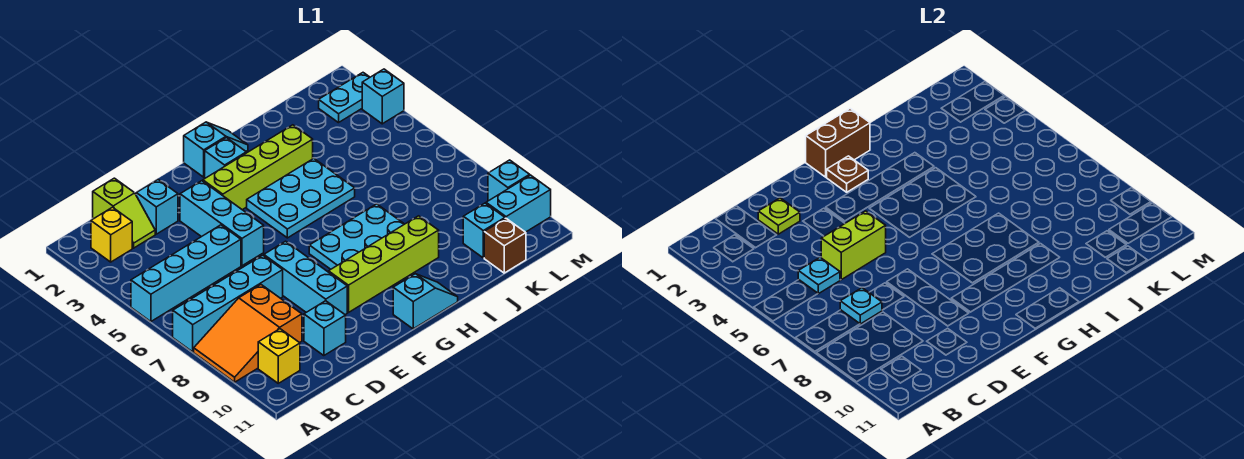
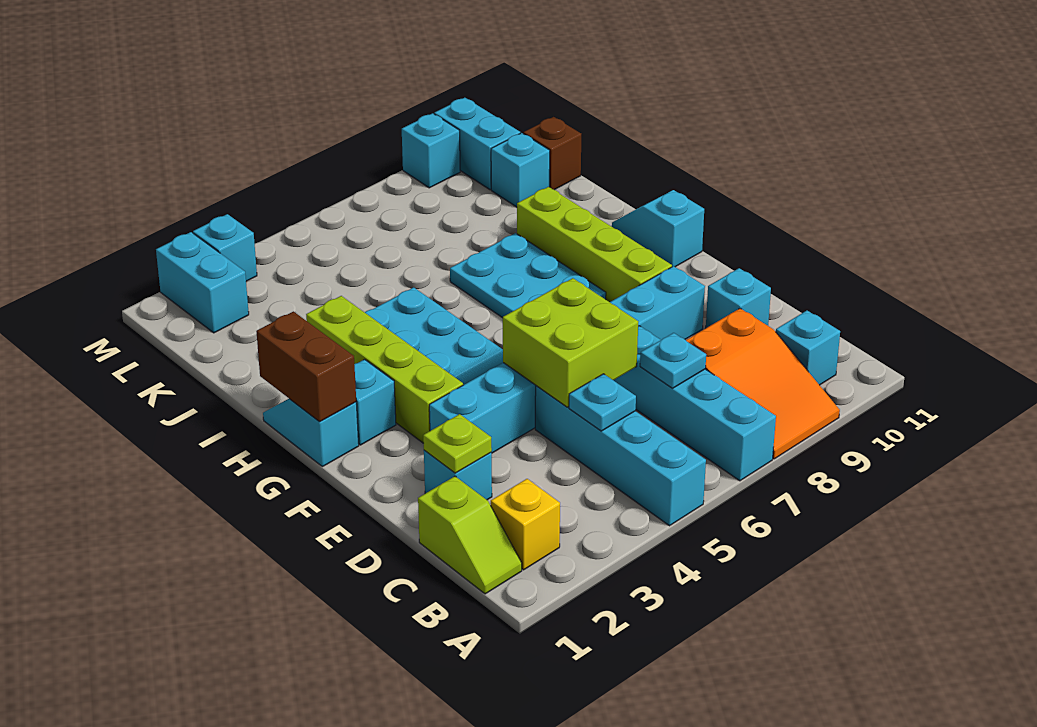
yellow brick B10 level 1 -> cyan brick B10 level 1
lime slope C1:C2 level 1 top 1 -> lime slope B1:C1 level 1 top C
lime brick D5:E5 level 2 -> lime brick D5:E6 level 2
brown plate G2 level 2 -> none
cyan plate L2:M2 level 1 -> cyan brick L2:M2 level 1

